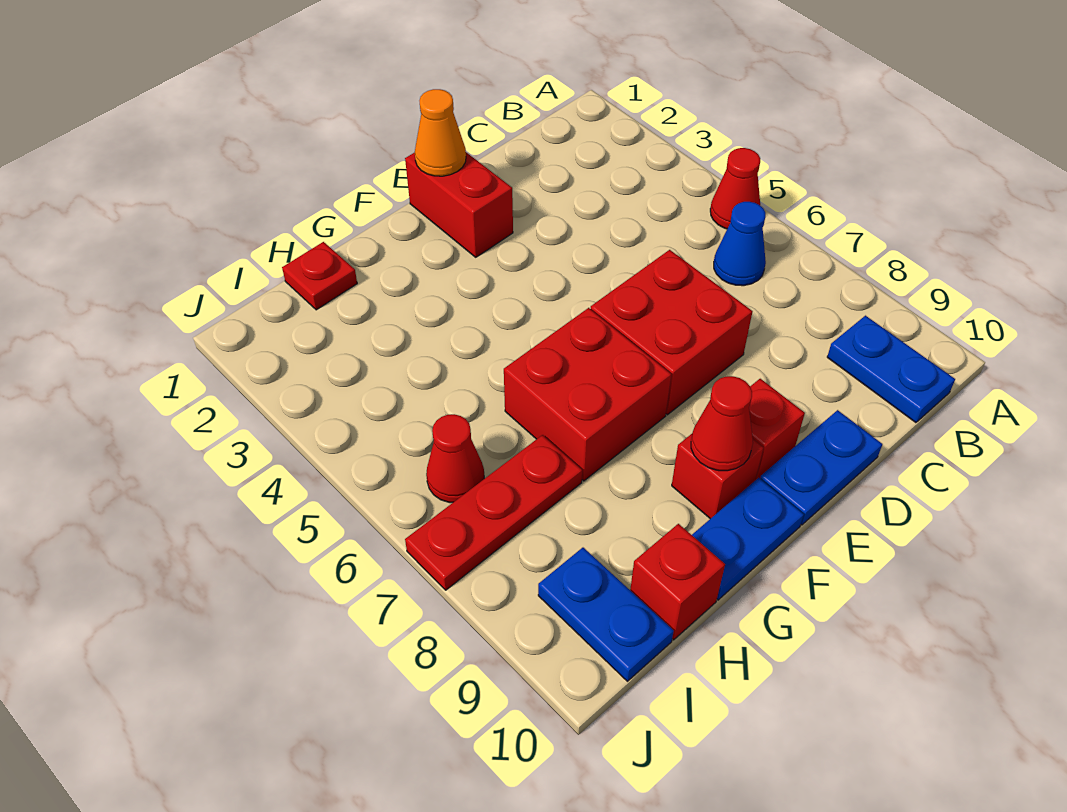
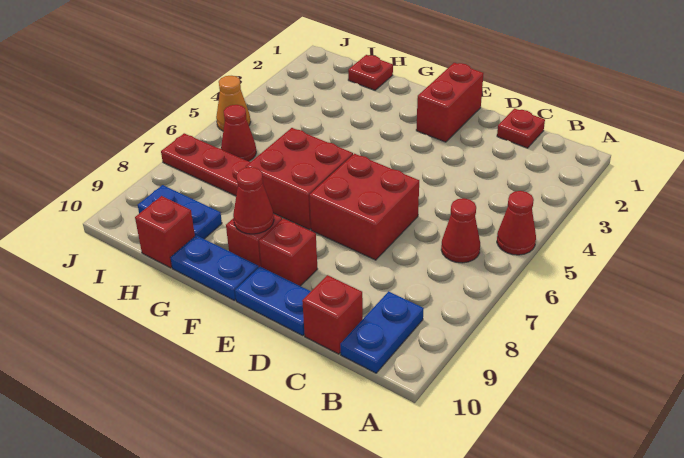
blue cone B6 level 1 -> red cone B6 level 1
none -> red plate C1 level 1
none -> red brick C10 level 1
orange cone E1 level 2 -> orange cone J5 level 1
blue plate I9:I10 level 1 -> blue plate H9:I9 level 1

